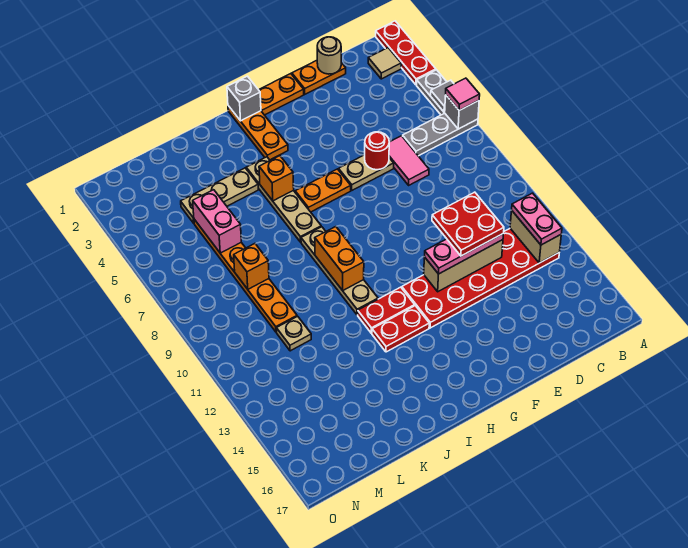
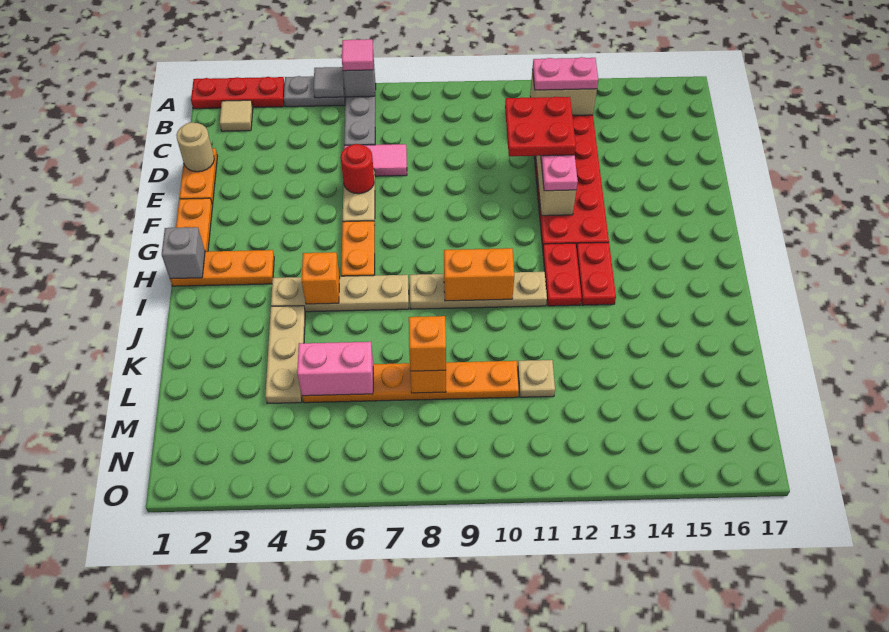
none -> orange brick L8 level 3

